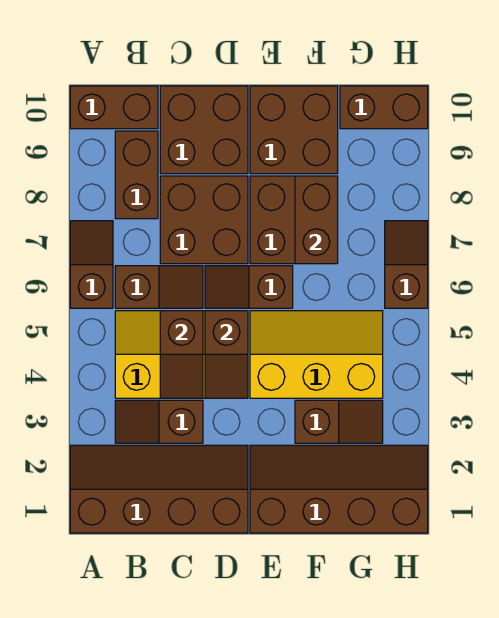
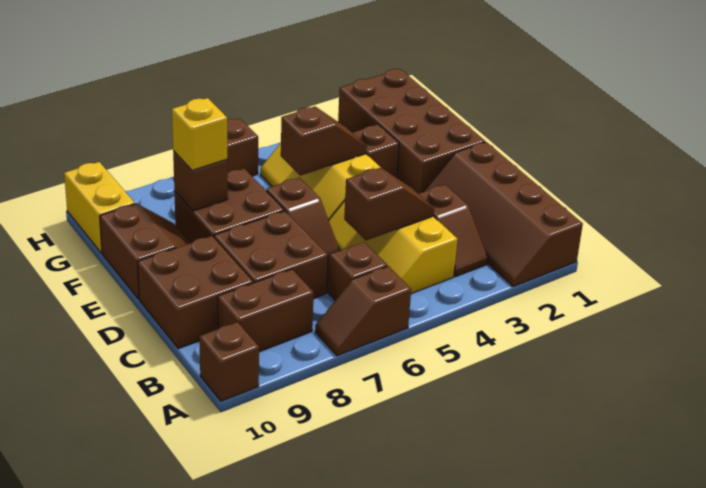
brown brick A10:B10 level 1 -> brown brick A10 level 1
brown slope D4:D5 level 2 top 5 -> brown slope F4:F5 level 2 top 5
brown slope E1:H2 level 1 top 1 -> brown brick E1:H2 level 1
brown brick E9:F10 level 1 -> brown slope E9:F10 level 1 top 10
brown brick F7:F8 level 2 -> brown brick F8 level 2
none -> yellow brick F8 level 3
brown brick G10:H10 level 1 -> yellow brick G10:H10 level 1

